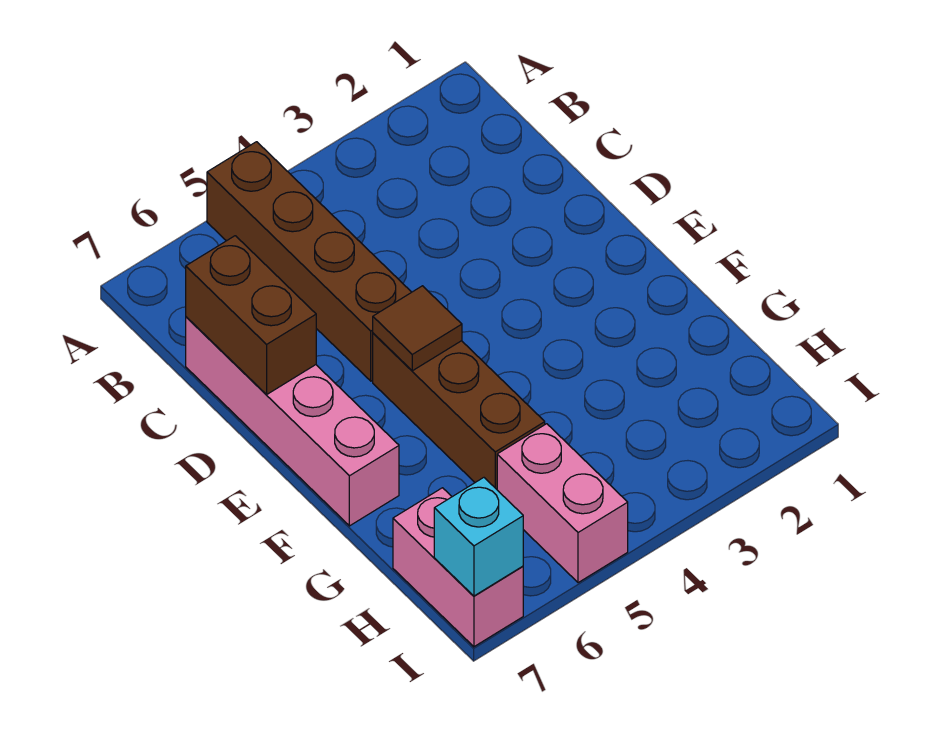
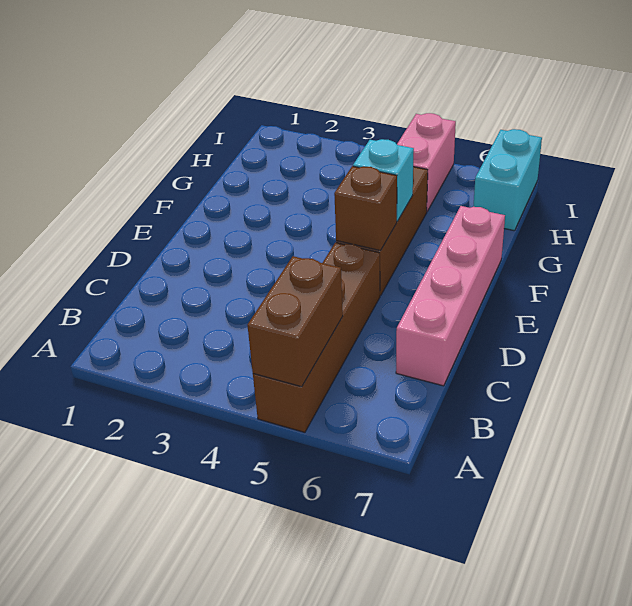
brown brick C7:D7 level 2 -> brown brick A5:B5 level 2
brown tile E5 level 2 -> brown brick E5 level 2
pink brick H7:I7 level 1 -> cyan brick H7:I7 level 1
cyan brick I7 level 2 -> cyan brick F5 level 2

